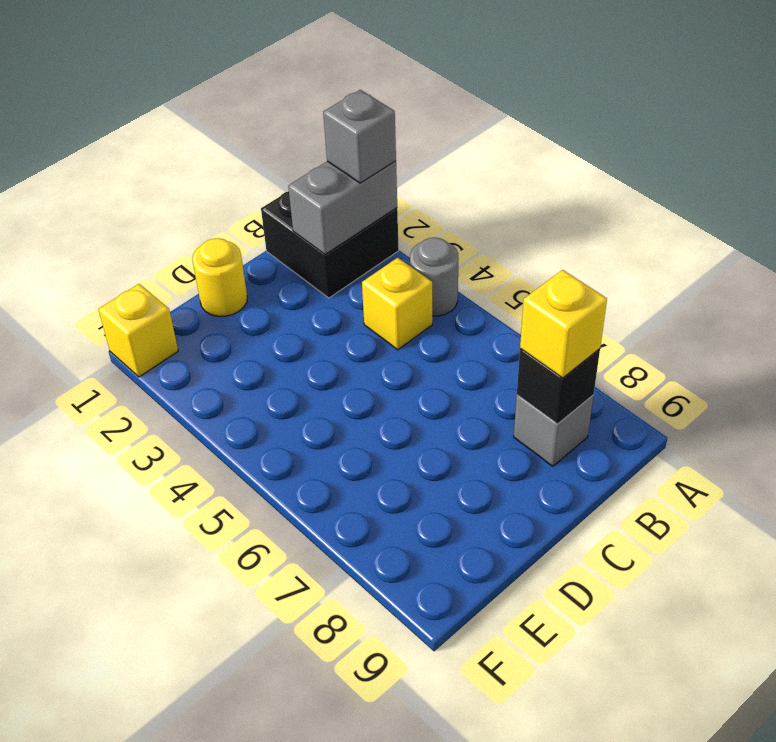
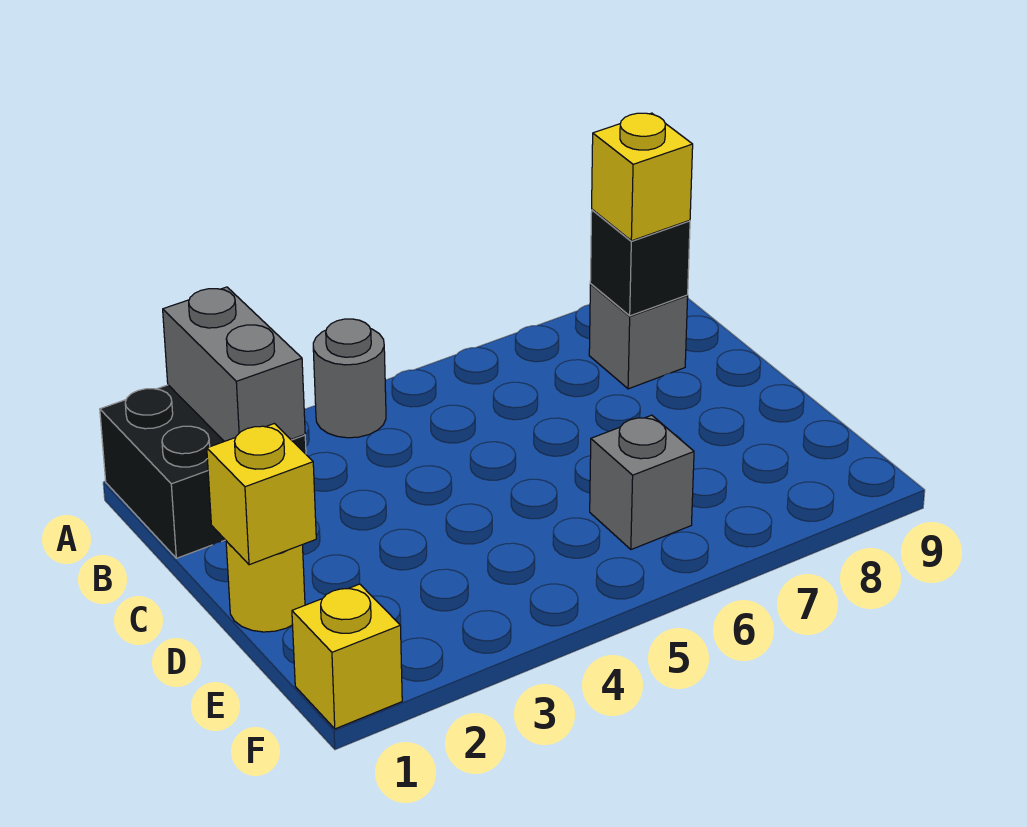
grey brick A2 level 3 -> grey brick E6 level 1
yellow brick B4 level 1 -> yellow brick D1 level 2

